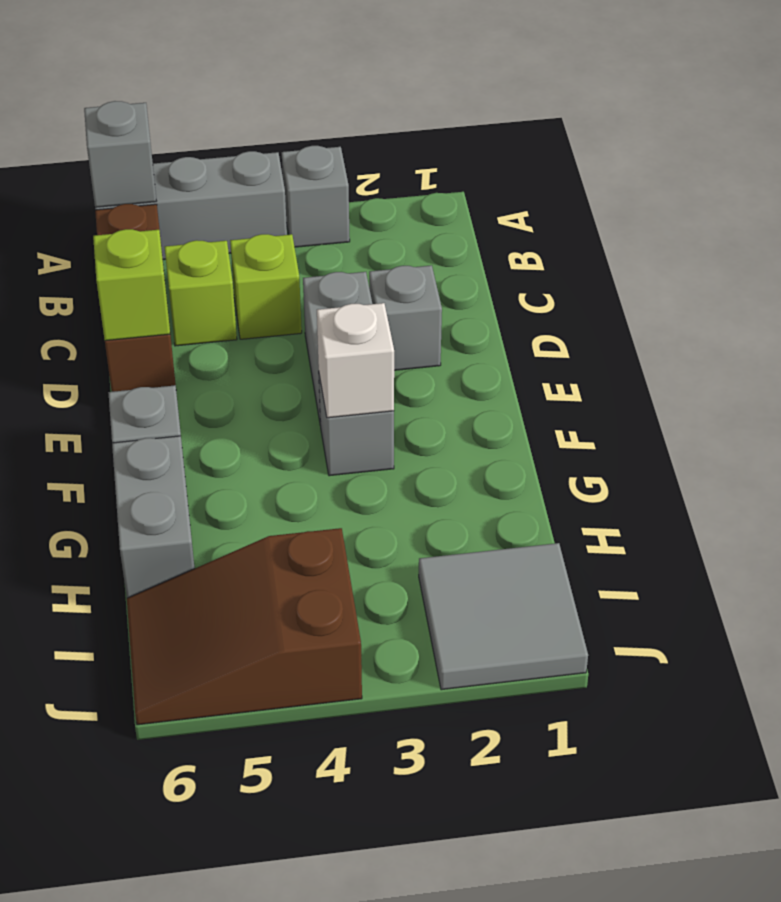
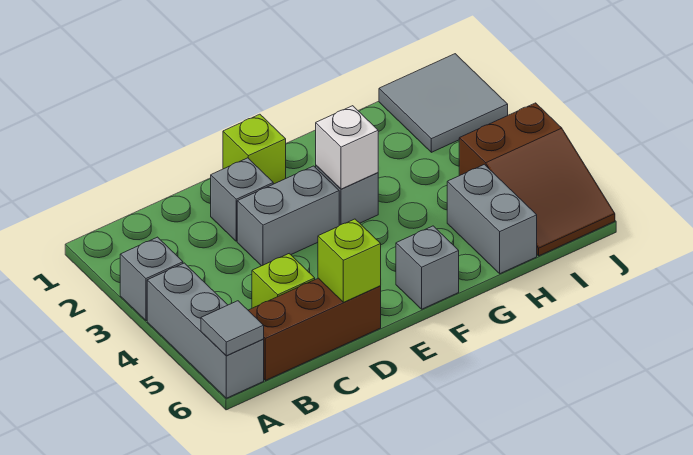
grey brick A6 level 2 -> grey tile A6 level 2
lime brick C4 level 1 -> lime brick E1 level 1
grey brick G6:H6 level 1 -> grey brick H5:H6 level 1

